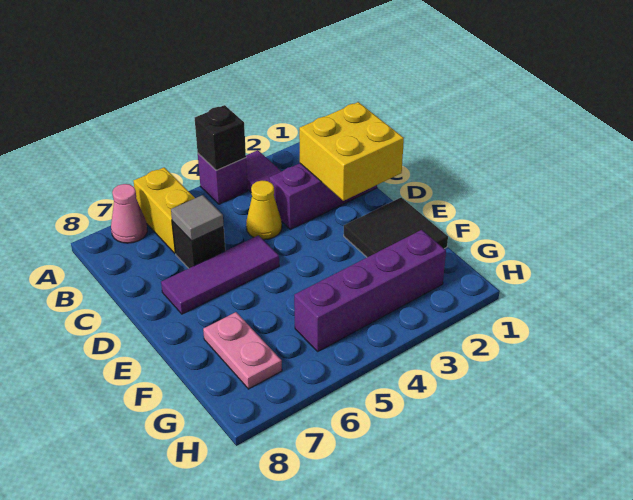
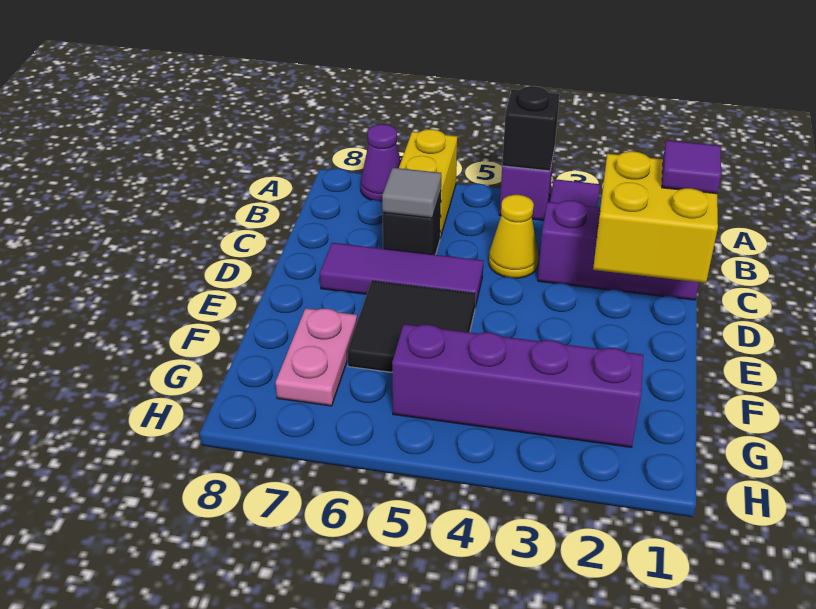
pink cone A7 level 1 -> purple cone A7 level 1
none -> purple tile C1 level 3
black tile E1:F2 level 1 -> black tile E5:F6 level 1

